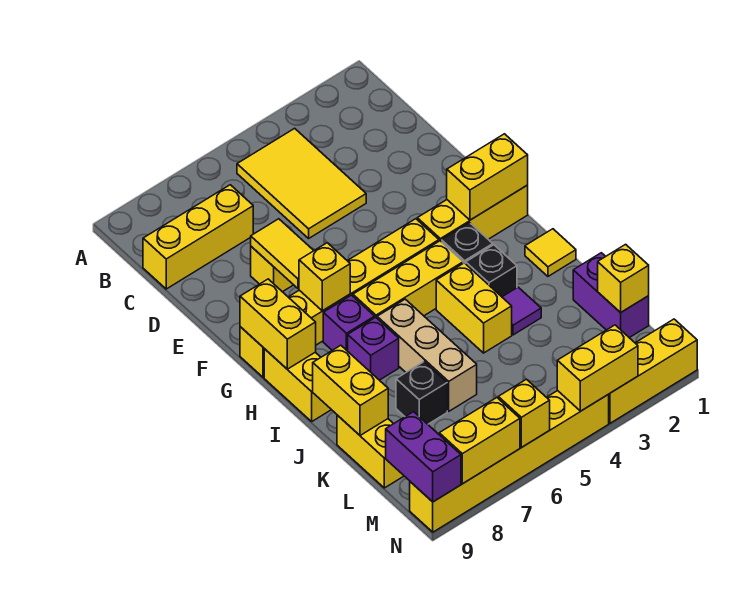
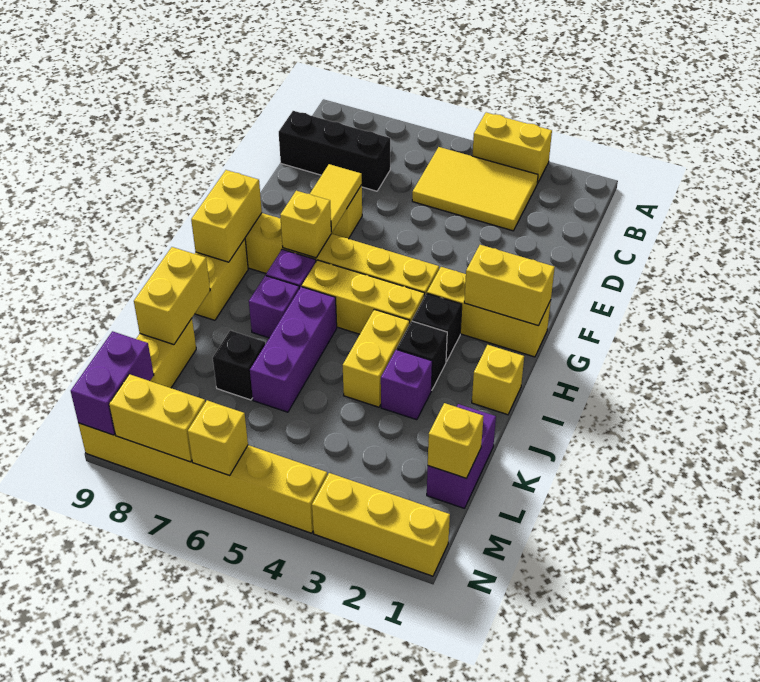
yellow tile B4:D5 level 1 -> yellow tile B3:C5 level 1
yellow brick C7:C9 level 1 -> black brick C7:C9 level 1
yellow tile I1 level 1 -> yellow brick I1 level 1
tan brick I6:K6 level 1 -> purple brick I6:K6 level 1
purple tile J3 level 1 -> purple brick J3 level 1
yellow brick N3:N4 level 2 -> yellow brick A3:A4 level 1

